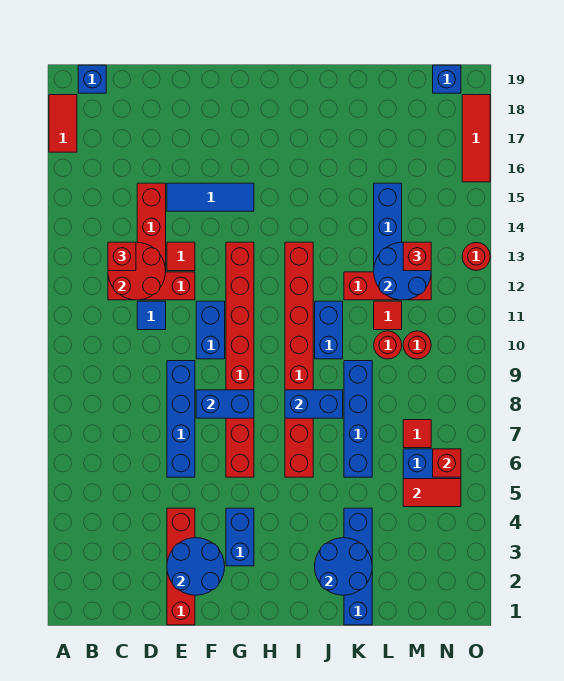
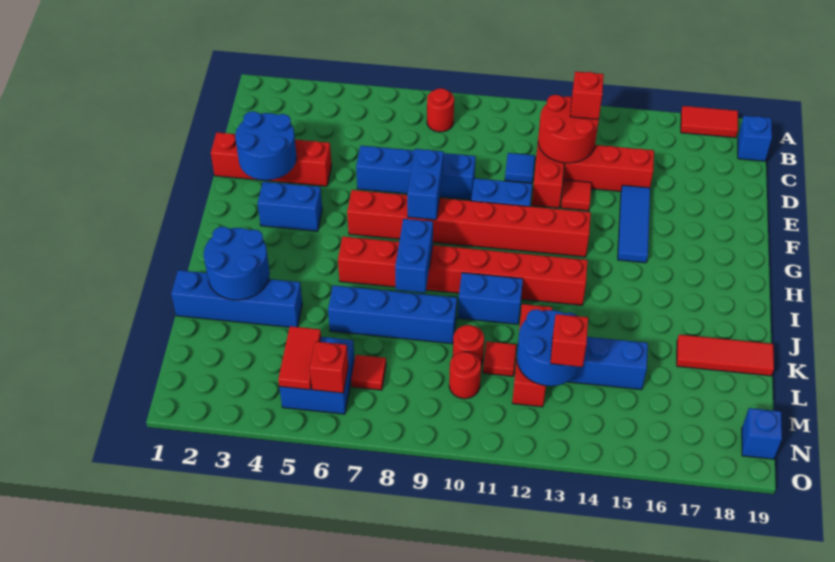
red round brick O13 level 1 -> red round brick B8 level 1
red tile O16:O18 level 1 -> red tile K17:K19 level 1

